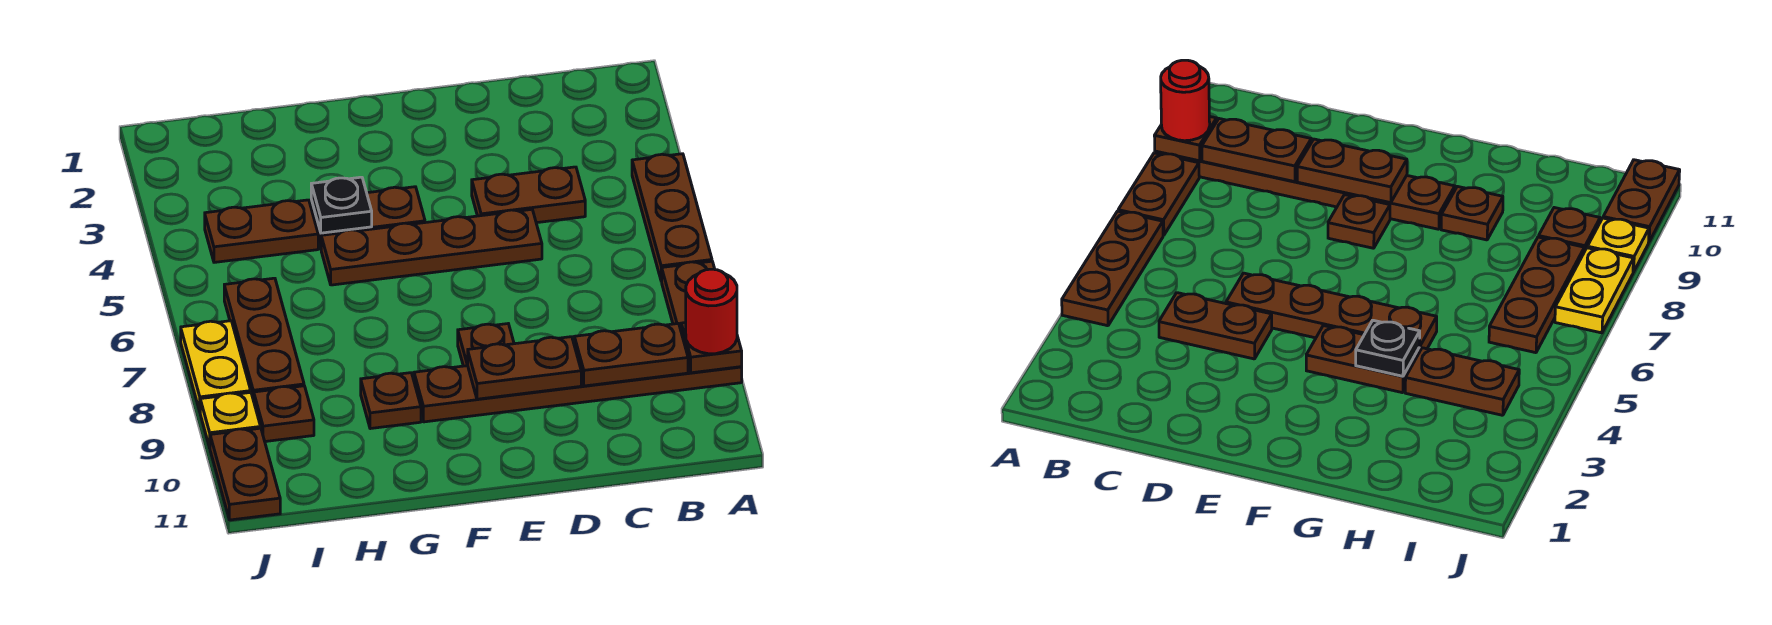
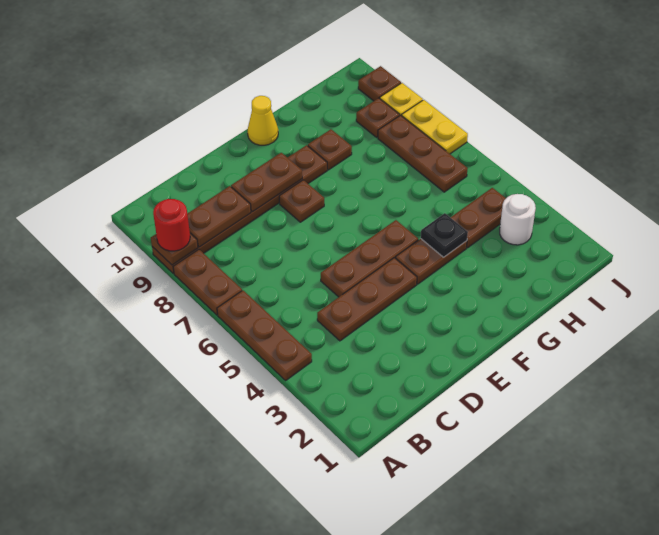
brown plate C4:D4 level 1 -> brown plate C4:E4 level 1
brown plate D5:G5 level 1 -> brown plate D5:F5 level 1
none -> yellow cone F11 level 1
none -> white round brick I3 level 1
brown plate J10:J11 level 1 -> brown plate J10 level 1

